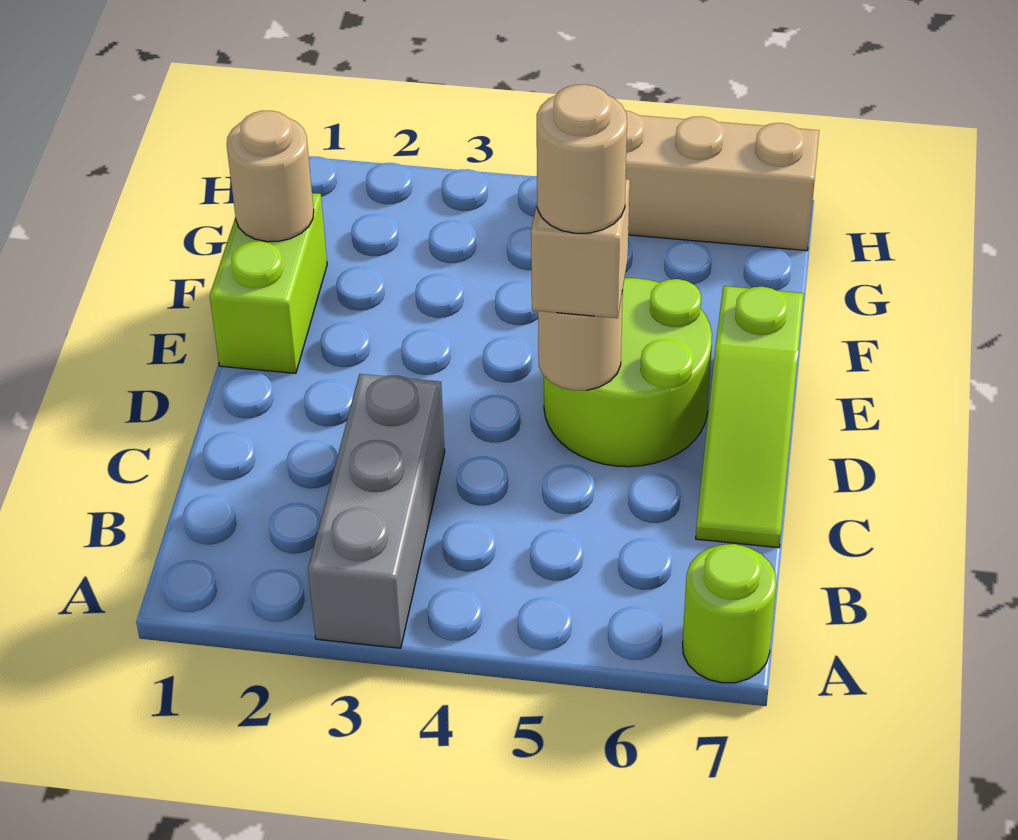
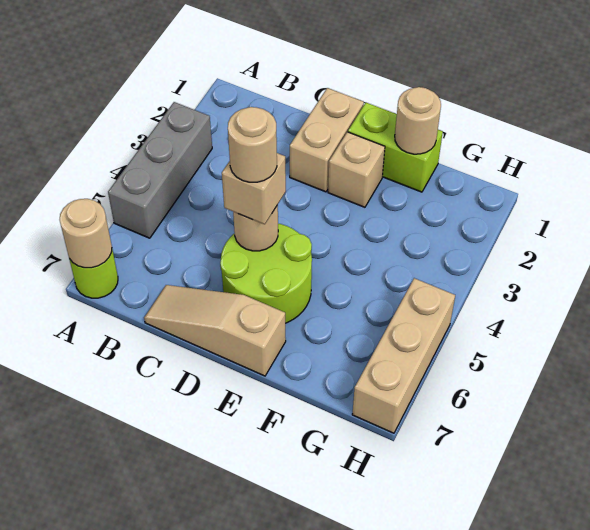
grey brick A3:C3 level 1 -> grey brick A3:A5 level 1
none -> tan round brick A7 level 2
lime slope C7:E7 level 1 top E -> tan slope C7:E7 level 1 top E
none -> tan brick D1:D2 level 1
none -> tan brick E2 level 1

